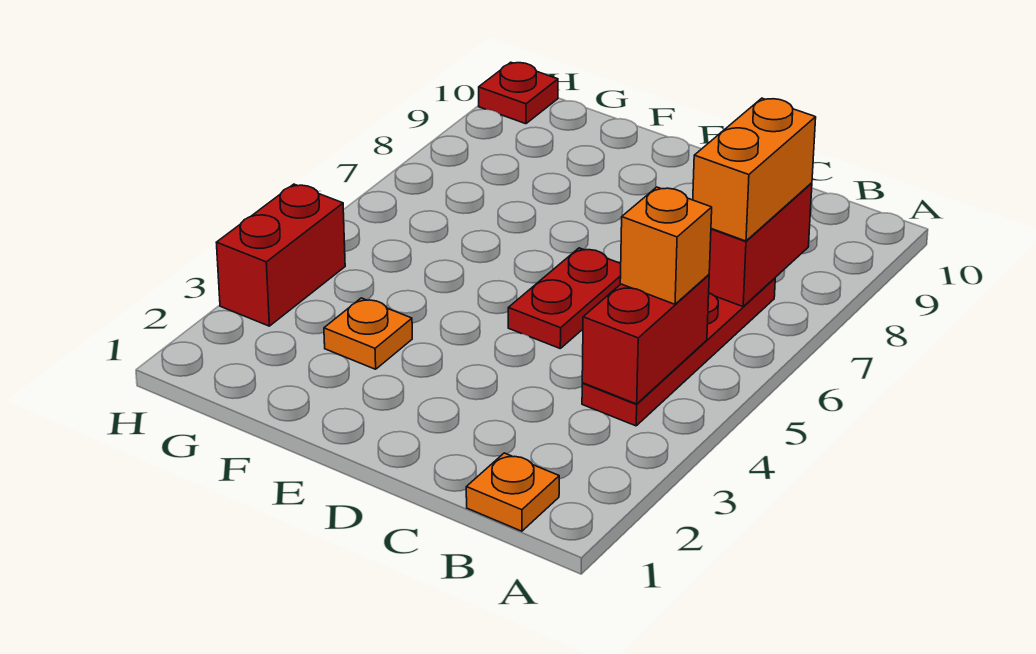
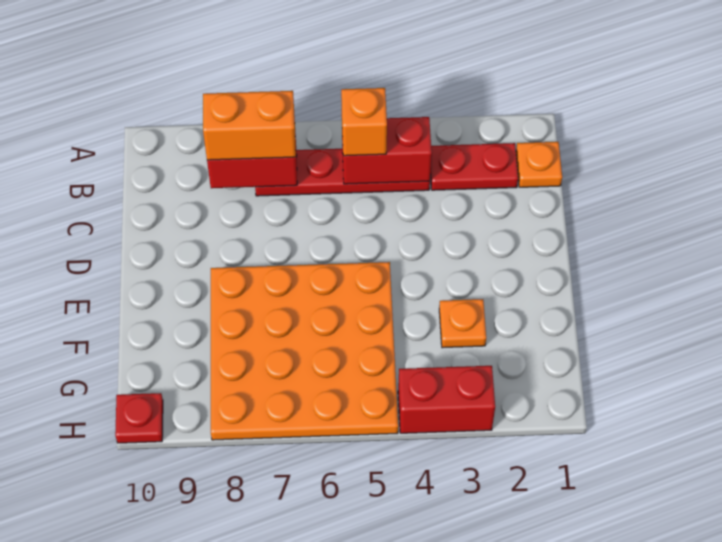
red plate D5:D6 level 1 -> red plate B2:B3 level 1
none -> orange plate E5:H8 level 1

